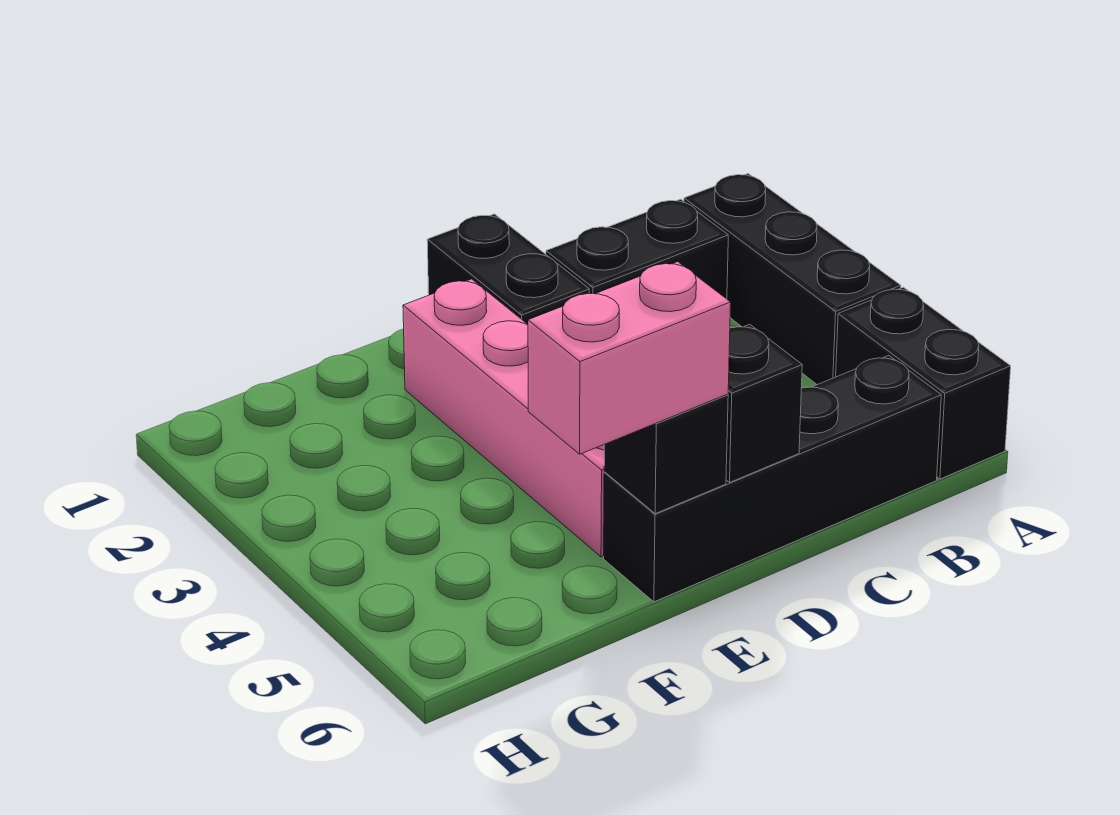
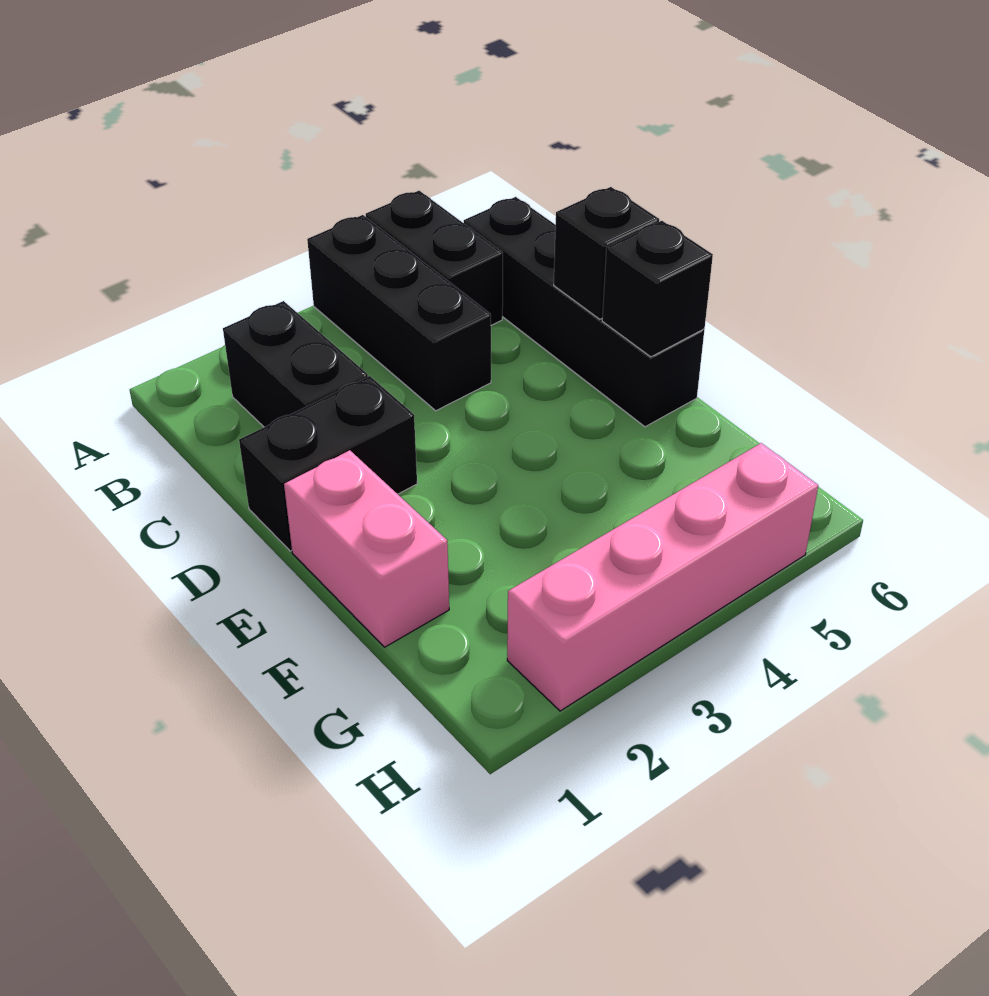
black brick A2:A4 level 1 -> black brick A4:C4 level 1
black brick A5:A6 level 1 -> black brick A5:B5 level 1
pink brick E2:E5 level 1 -> pink brick H2:H5 level 1
pink brick E6:F6 level 3 -> pink brick E1:F1 level 1

